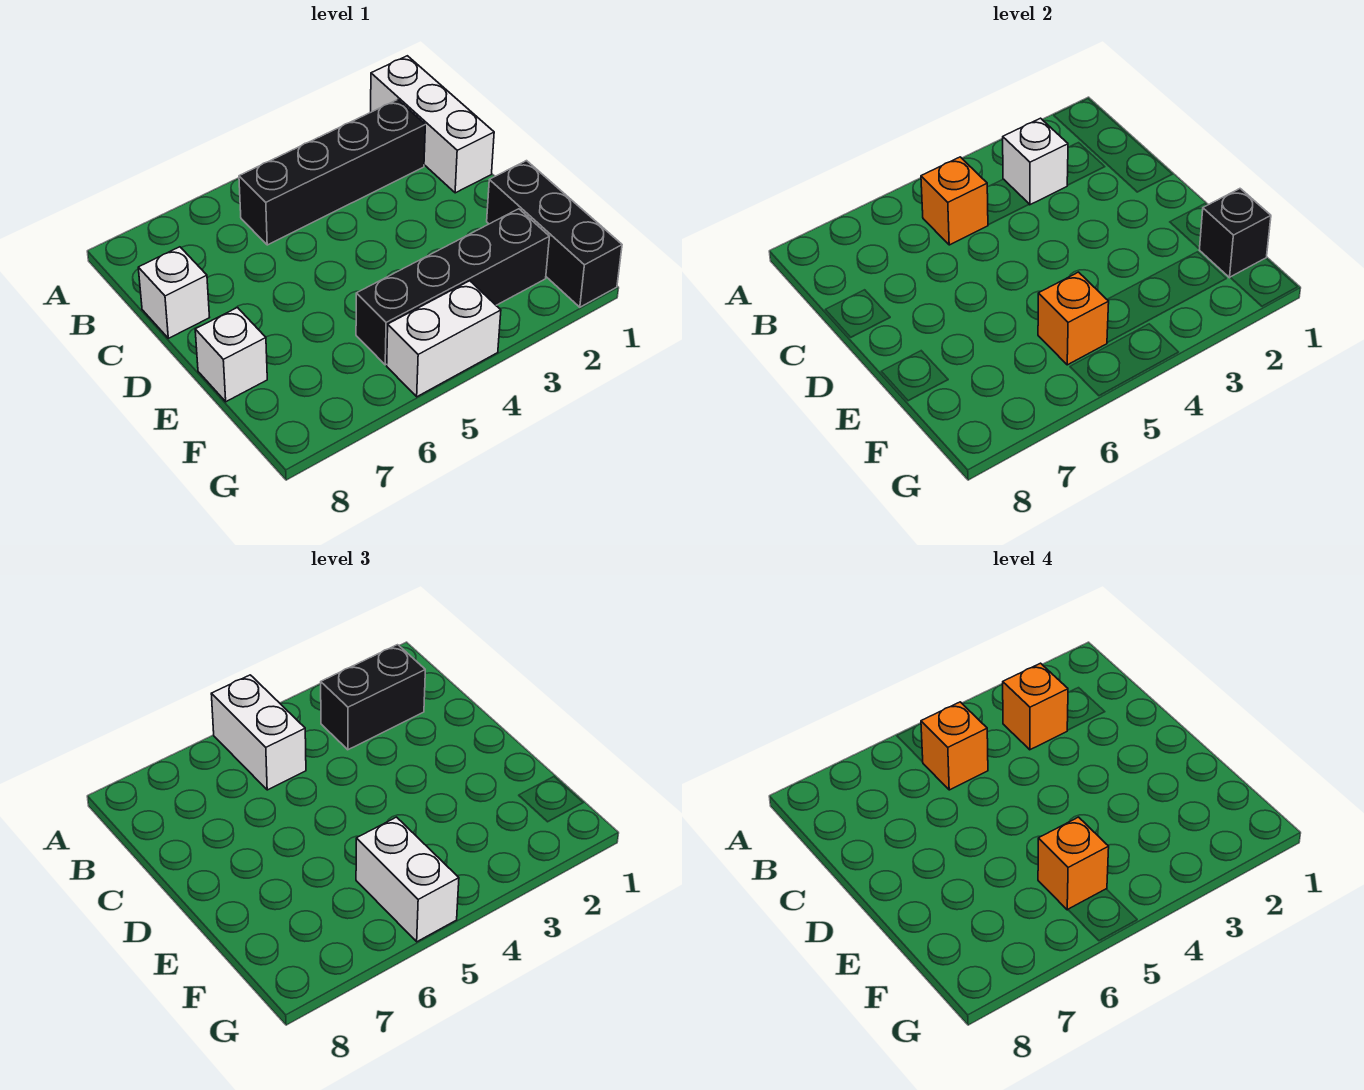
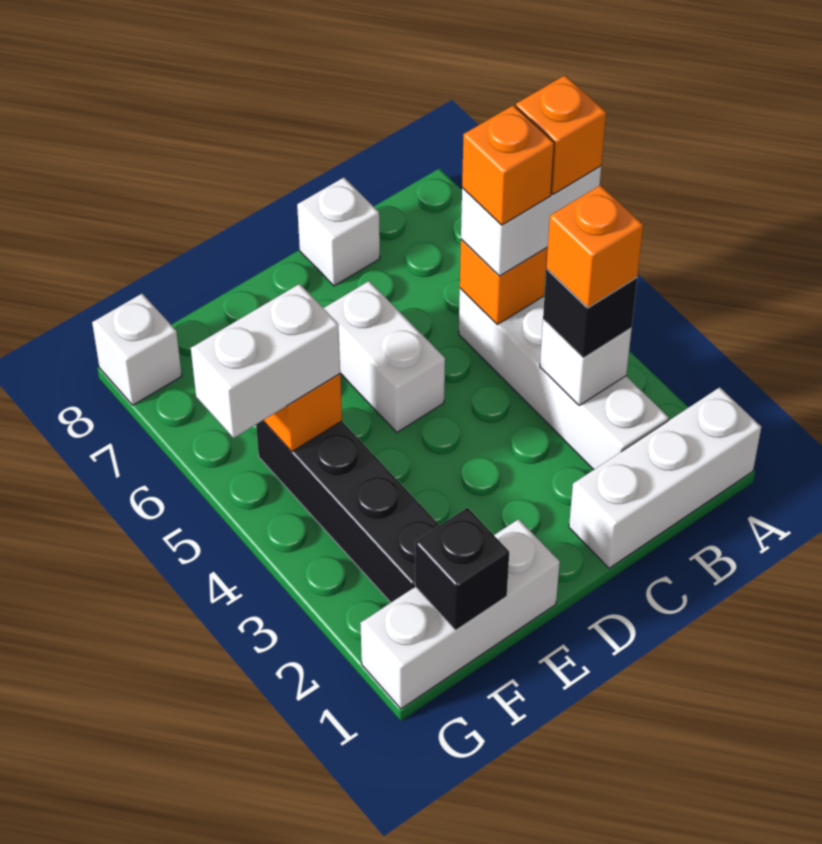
black brick B2:B5 level 1 -> white brick B2:B5 level 1
black brick B2:B3 level 3 -> black brick B3 level 3
black brick E1:G1 level 1 -> white brick E1:G1 level 1
white brick E8 level 1 -> white brick G8 level 1
orange brick F5 level 4 -> orange brick A5 level 4
white brick G4:G5 level 1 -> white brick D5:D6 level 1

